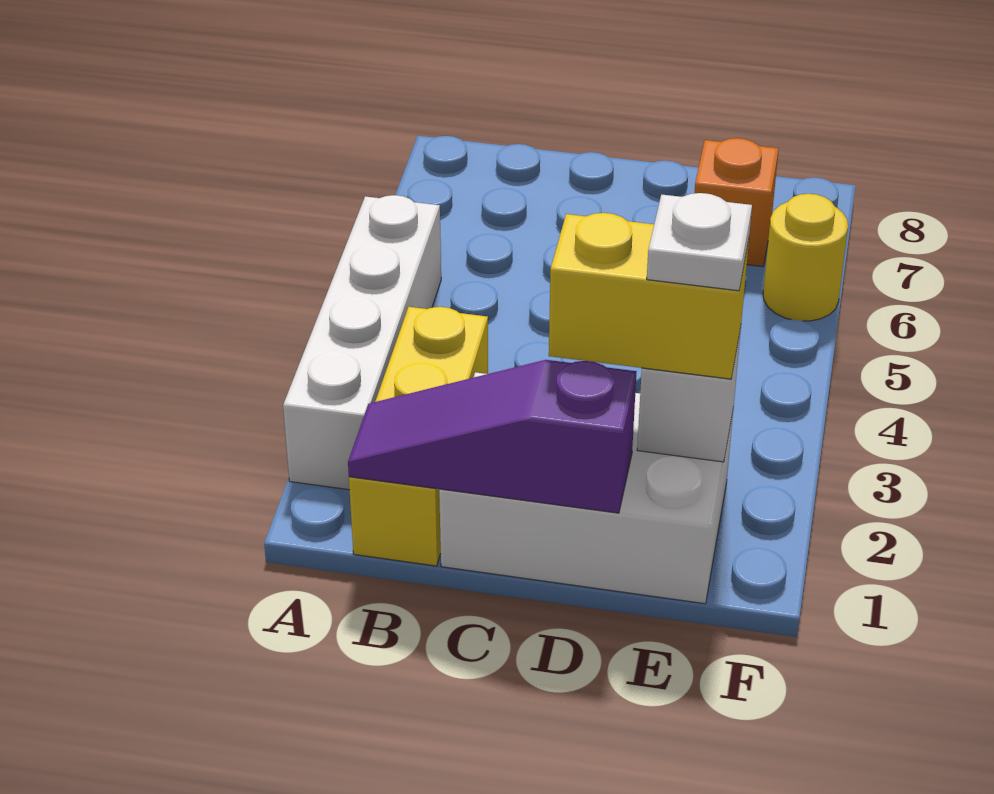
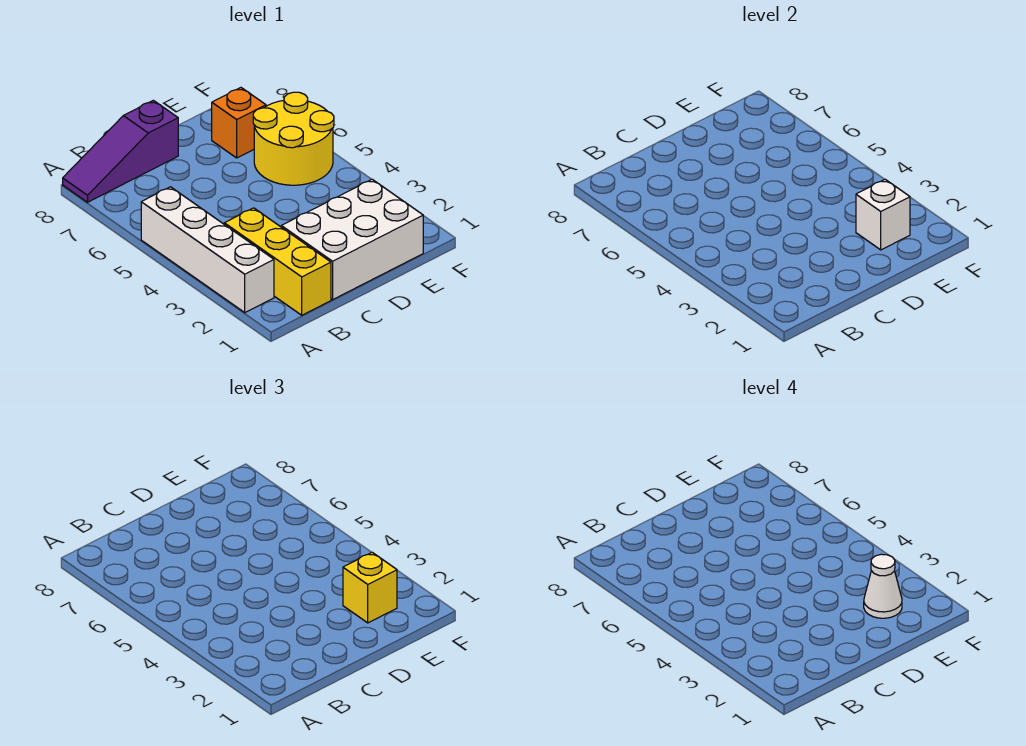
purple slope B1:D1 level 2 top D -> purple slope A8:C8 level 1 top C
yellow brick D2:E2 level 3 -> yellow brick E2 level 3
white plate E2 level 4 -> white cone E2 level 4
yellow round brick F6 level 1 -> yellow round brick E5:F6 level 1

